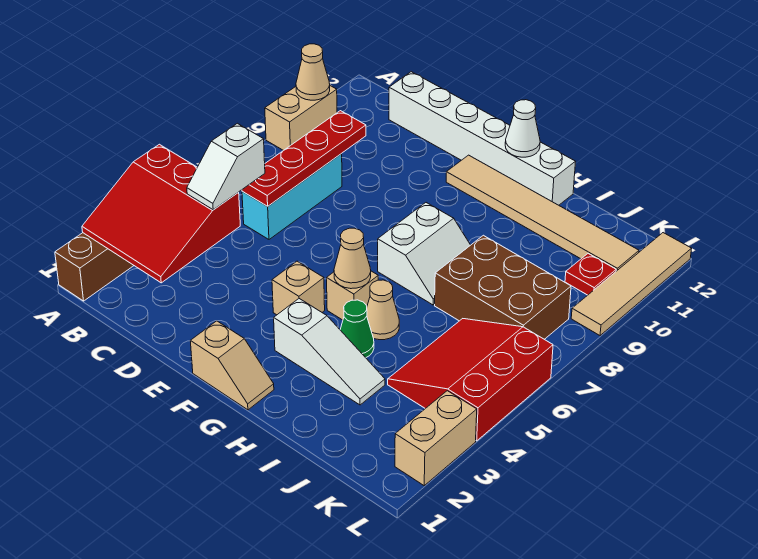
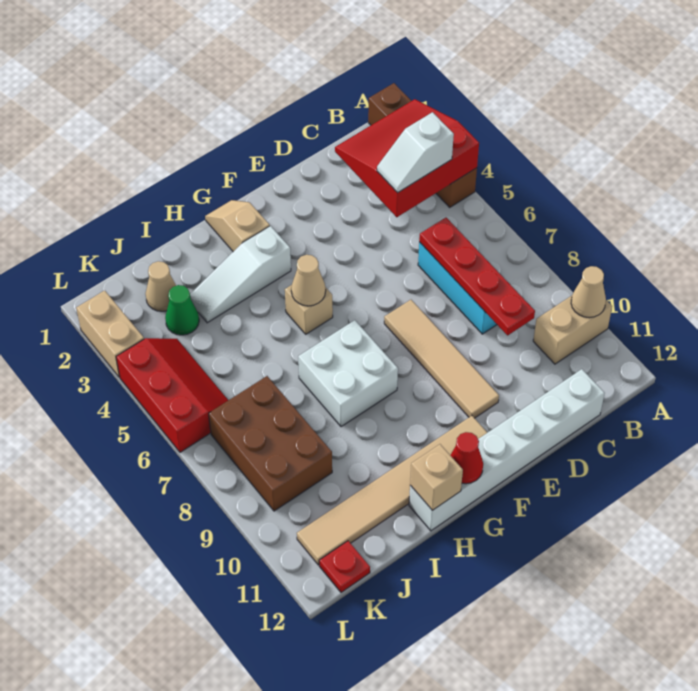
tan brick A9:A10 level 1 -> tan brick A10:B10 level 1
white slope C4:C5 level 3 top 5 -> white slope B4:C4 level 3 top B
tan slope F1:G1 level 1 top F -> tan slope G1:G2 level 1 top 2
tan brick F4 level 1 -> tan brick H12 level 2
white slope G7:H8 level 1 top G -> white brick G7:H8 level 1
white cone G12 level 2 -> red cone G12 level 2
green cone H4 level 1 -> green cone J3 level 1
tan cone H5 level 1 -> tan cone J2 level 1
brown brick I7:K8 level 1 -> brown brick J7:K9 level 1
red slope J4:L6 level 1 top L -> red slope K4:L6 level 1 top L
red plate K10 level 1 -> red plate K12 level 1
tan tile L9:L12 level 1 -> tan tile E7:E10 level 1

